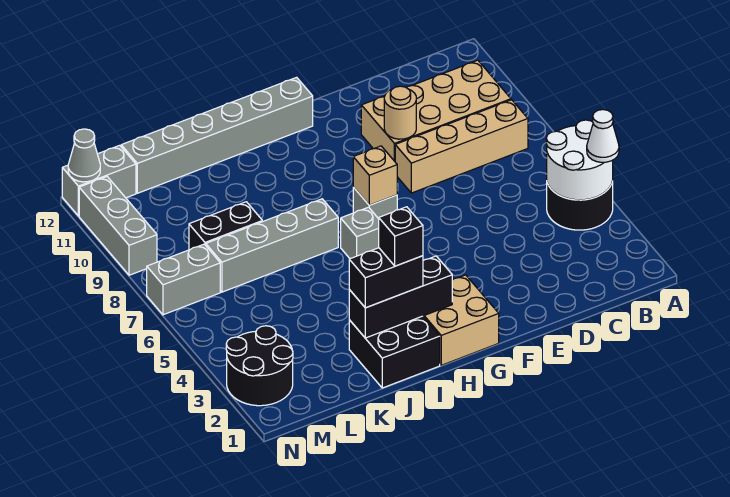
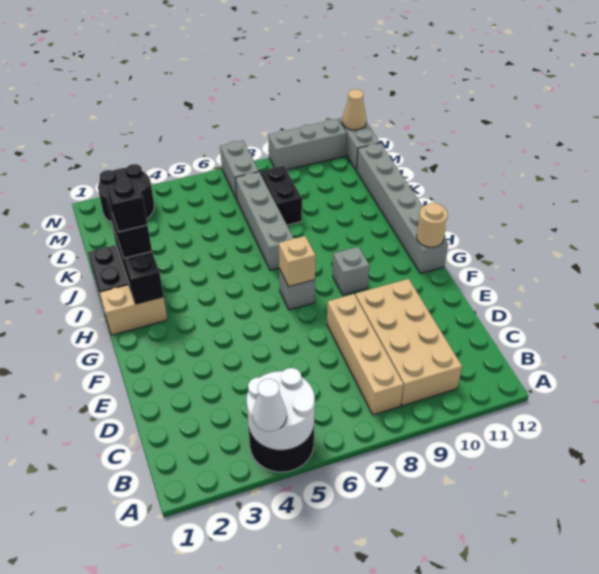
tan round brick E9 level 2 -> tan round brick G12 level 2
tan brick G1:H2 level 1 -> tan brick H1:H2 level 1
grey brick H6 level 1 -> grey brick G9 level 1
grey cone N12 level 2 -> tan cone N12 level 2

